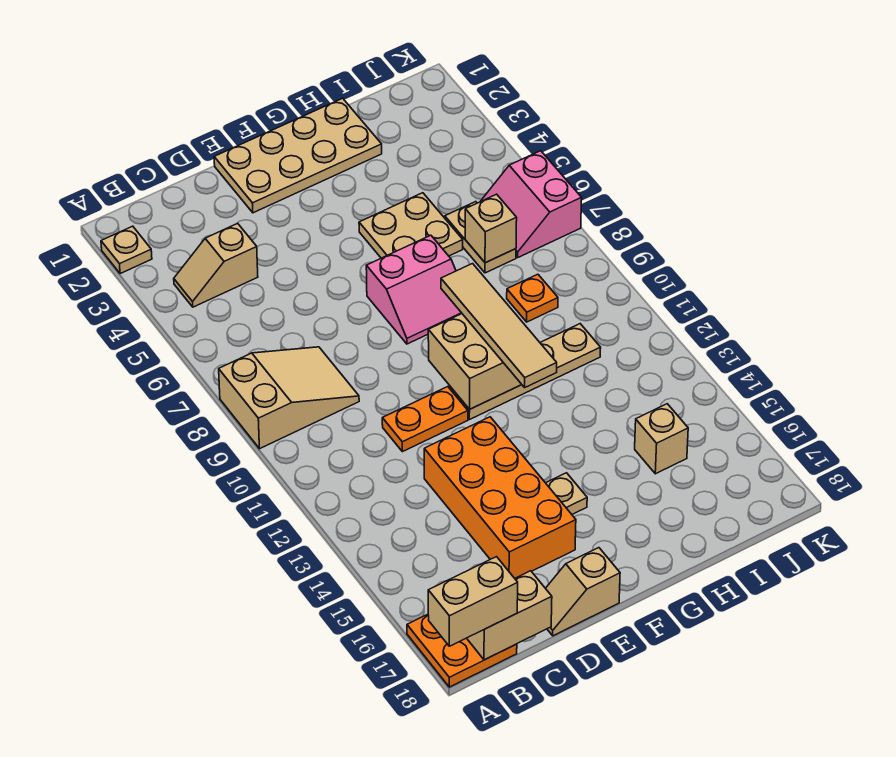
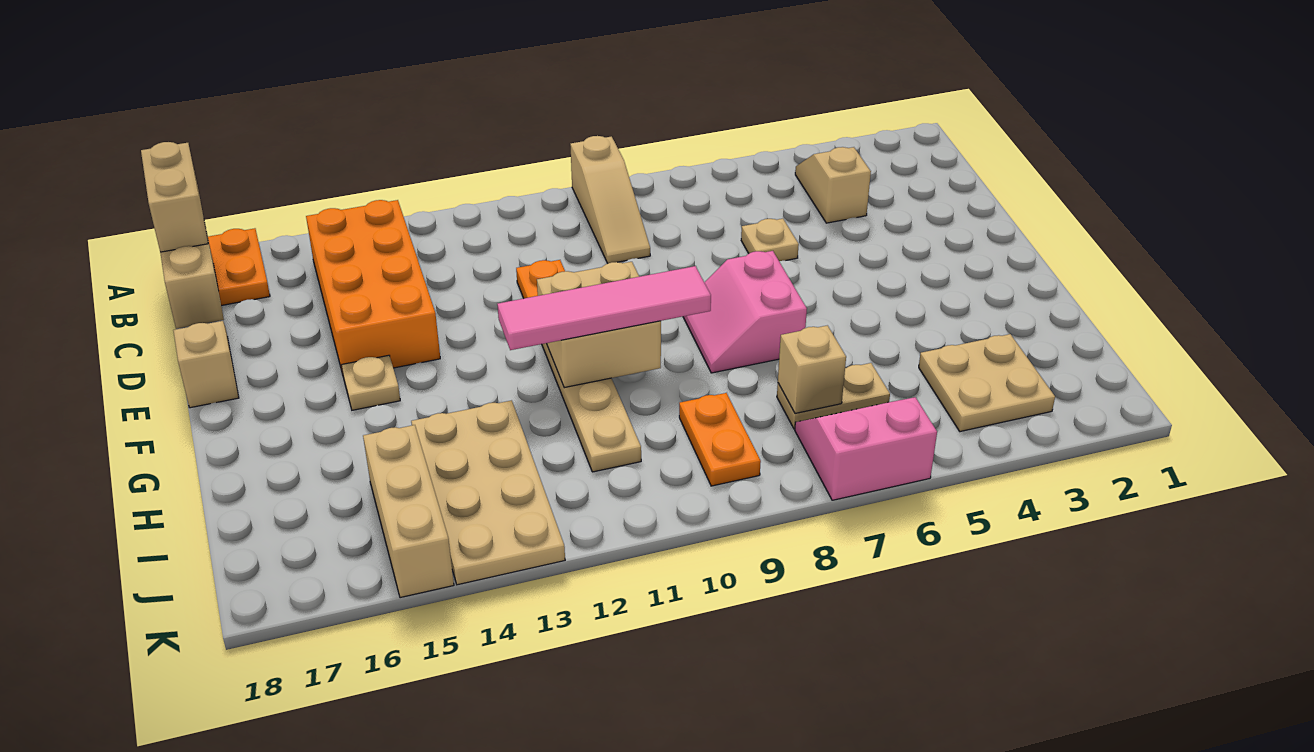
tan plate A2 level 1 -> tan plate D6 level 1
tan slope A8:C9 level 1 top A -> tan slope A9:C9 level 1 top A
orange brick D13:E16 level 1 -> orange brick B14:E15 level 1
tan plate E1:H2 level 1 -> tan plate H13:K14 level 1
tan plate G5:H6 level 1 -> tan plate I3:J4 level 1
tan tile G9:G12 level 3 -> pink tile G9:G12 level 3
orange plate I9 level 1 -> orange plate I9:J9 level 1
tan brick I15 level 1 -> tan brick I15:K15 level 1

